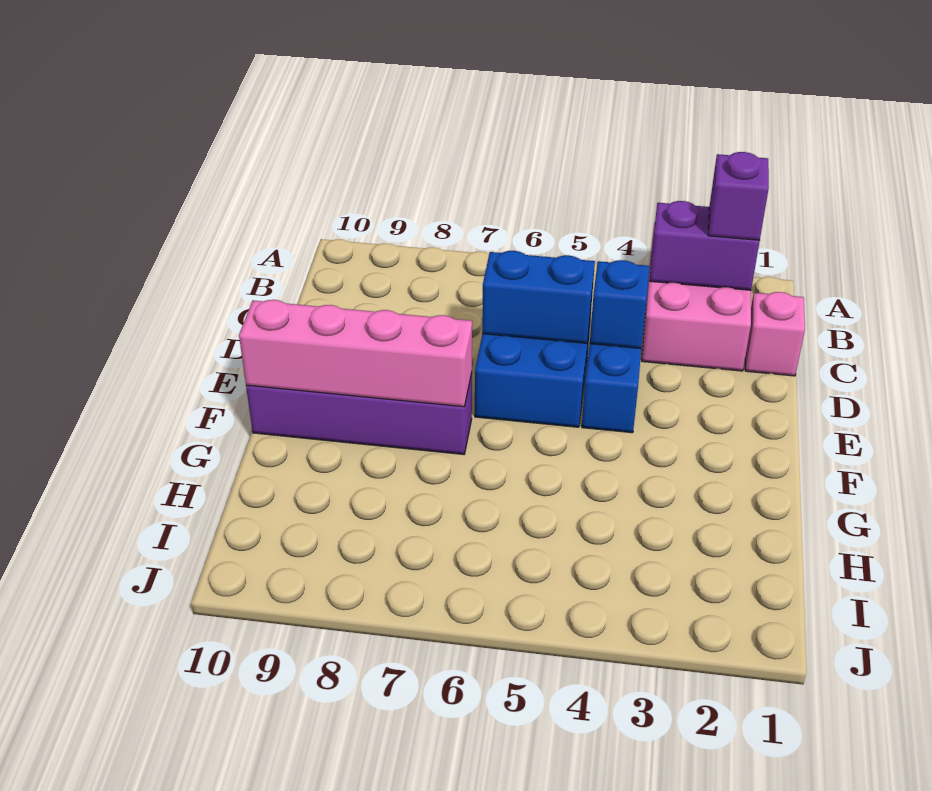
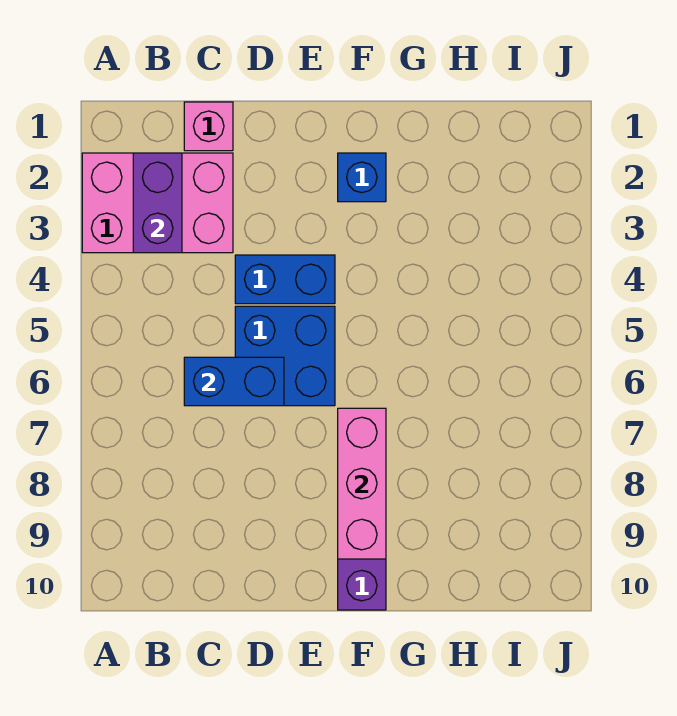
purple brick B2 level 3 -> none
blue brick D4 level 2 -> blue brick F2 level 1
blue brick D5:D6 level 2 -> blue brick C6:D6 level 2
pink brick F7:F10 level 2 -> pink brick F7:F9 level 2

